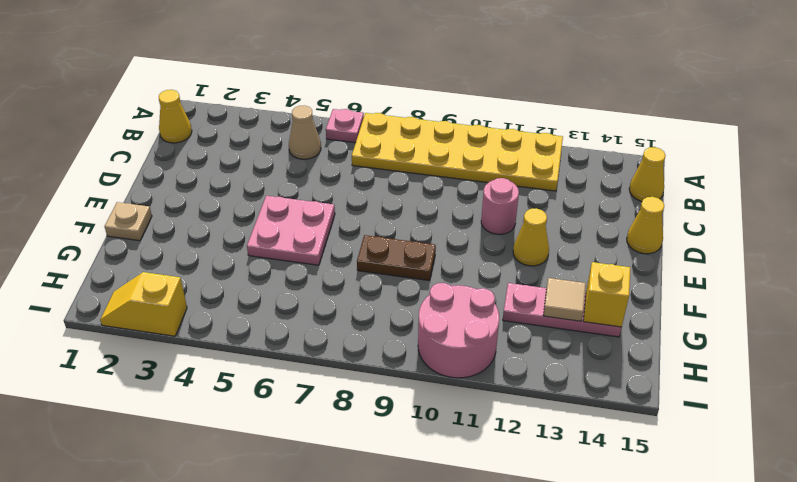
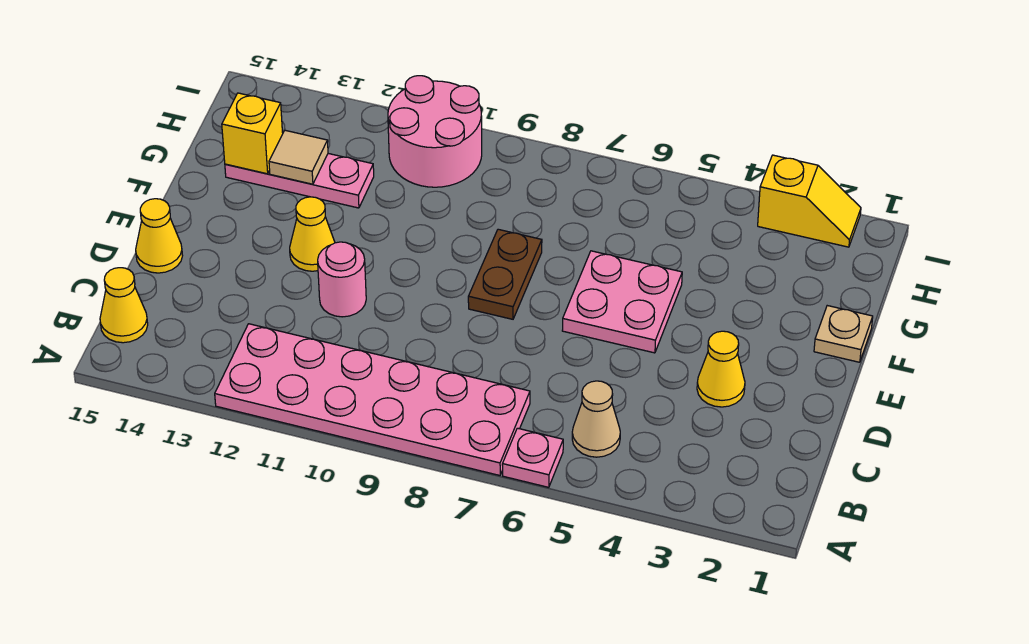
yellow plate A7:B12 level 1 -> pink plate A7:B12 level 1
yellow cone B1 level 1 -> yellow cone D3 level 1
brown plate F8:F9 level 1 -> brown plate E8:F8 level 1

